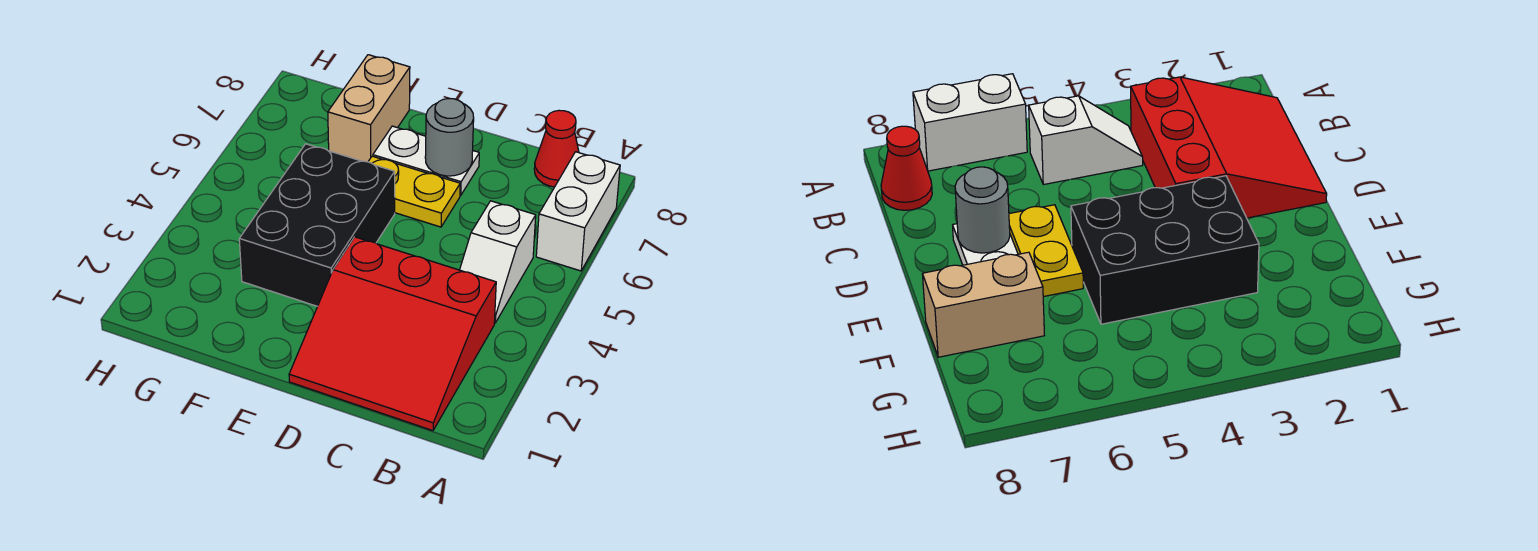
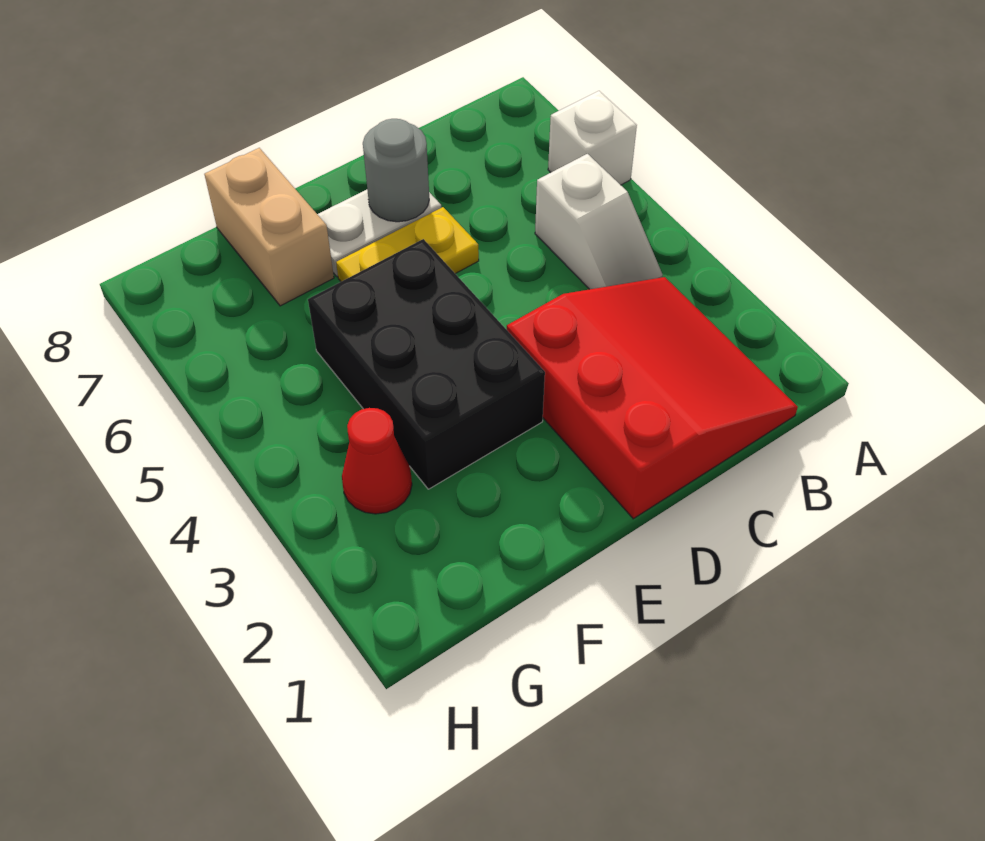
white brick A6:A7 level 1 -> white brick A6 level 1
red slope B1:D3 level 1 top 3 -> red slope B1:D3 level 1 top D
red cone B8 level 1 -> red cone G3 level 1

